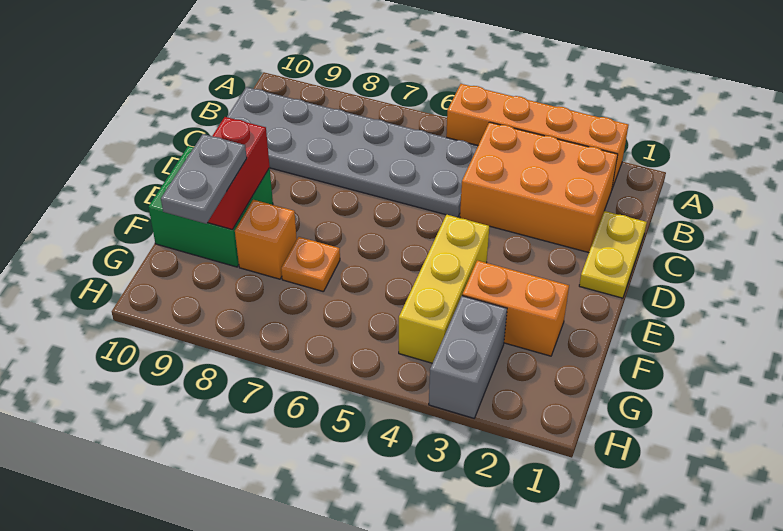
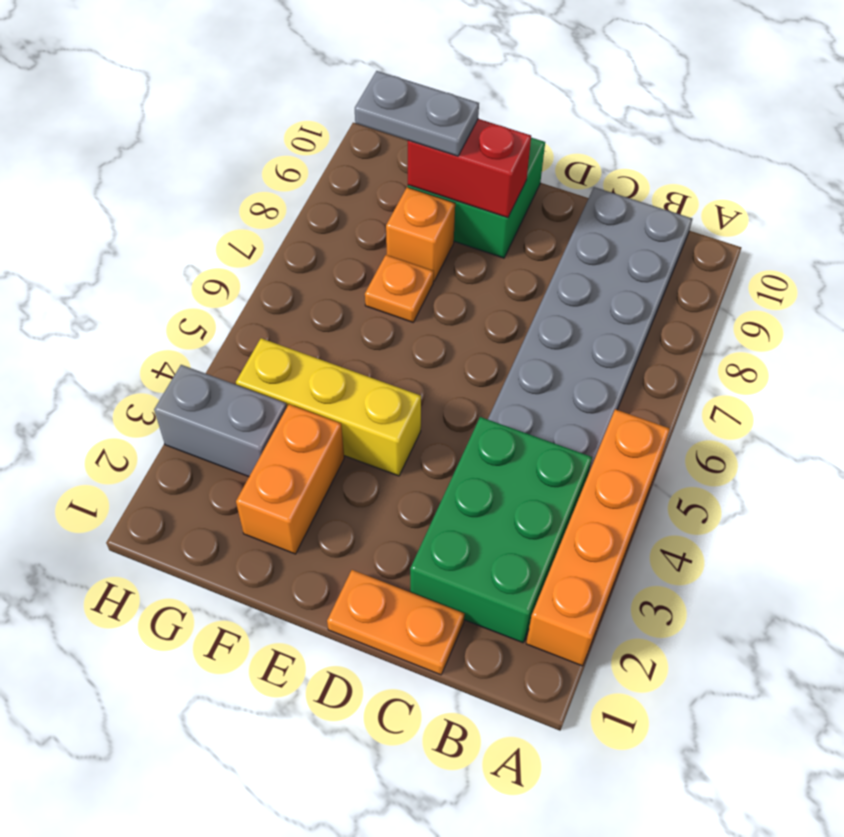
orange brick B2:C4 level 1 -> green brick B2:C4 level 1
yellow plate C1:D1 level 1 -> orange plate C1:D1 level 1

